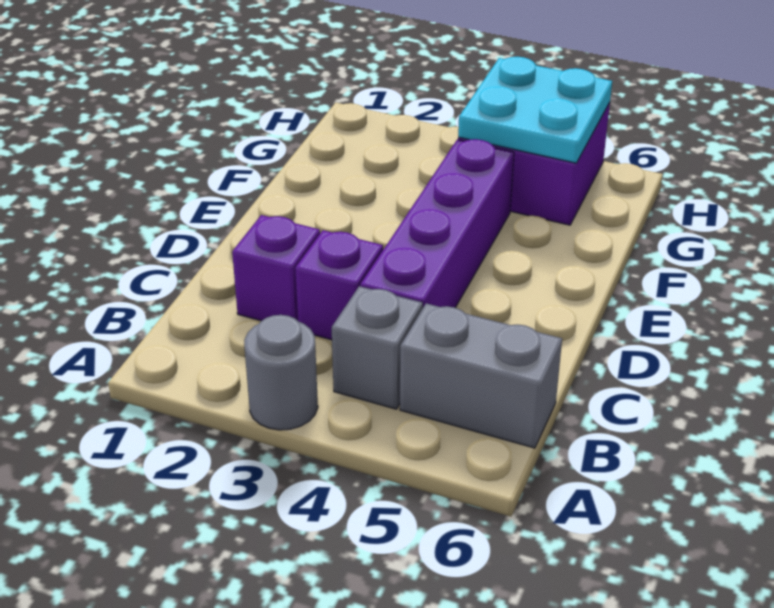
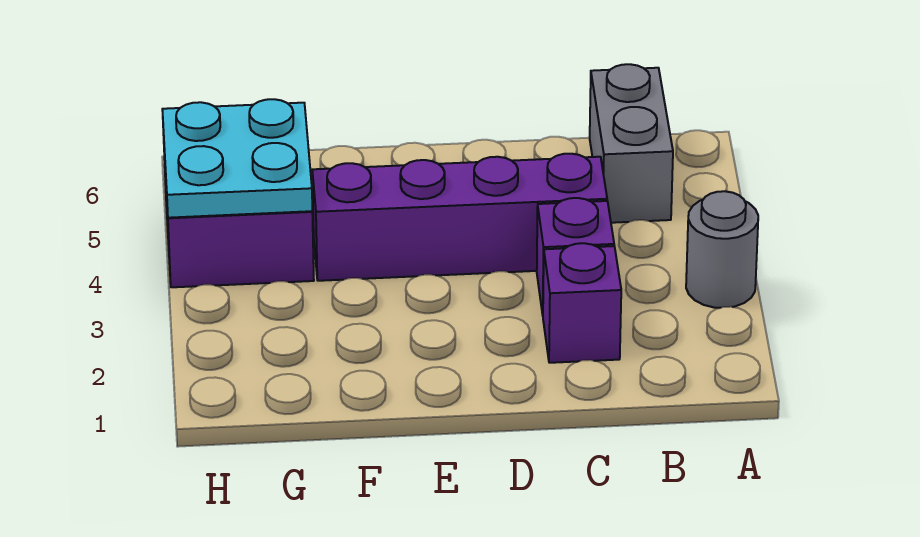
grey brick B4 level 1 -> none

